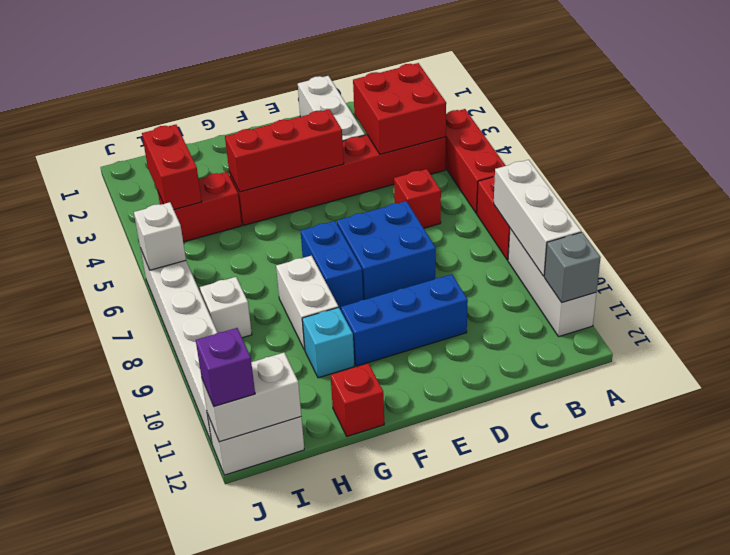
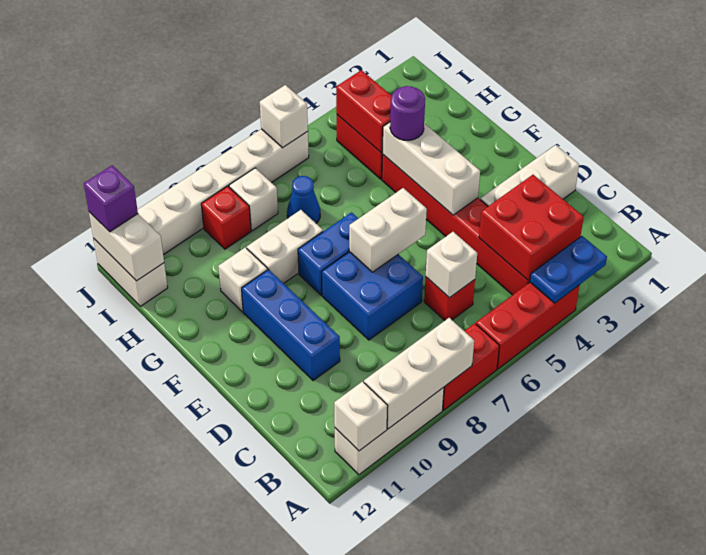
none -> blue plate A3:A4 level 2
grey brick A11 level 2 -> white brick A11 level 2
none -> white brick C6 level 2
red brick E4:G4 level 2 -> white brick E4:G4 level 2
none -> white brick E6:E7 level 2
none -> purple round brick G4 level 3
cyan brick G10 level 1 -> white brick G10 level 1
red brick G12 level 1 -> red brick I9 level 1
none -> blue cone H7 level 1
red brick I3:I4 level 2 -> red brick H4:I4 level 2

